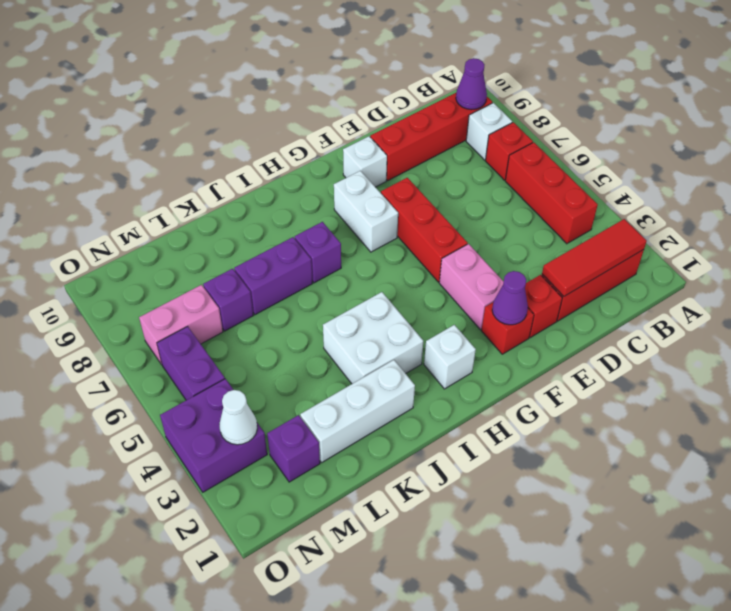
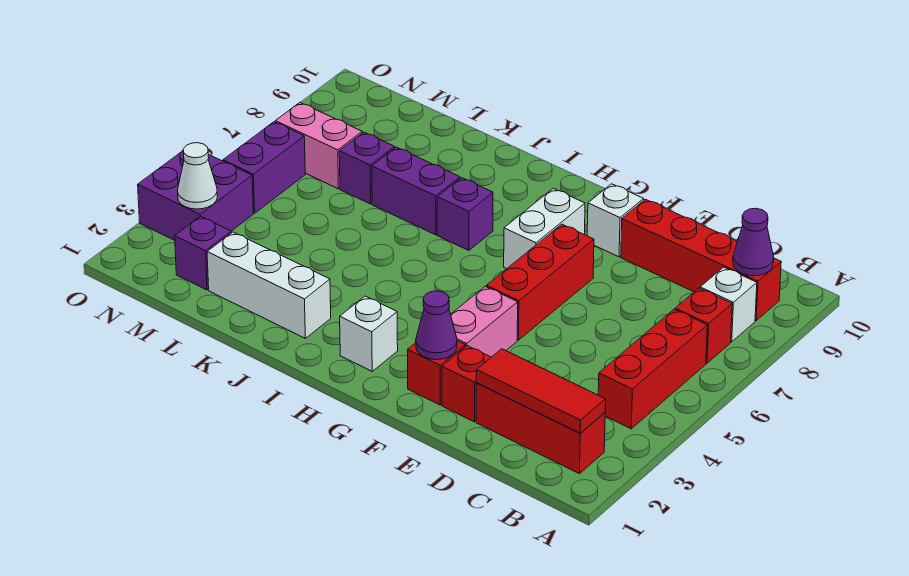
white brick I3:J4 level 1 -> none

